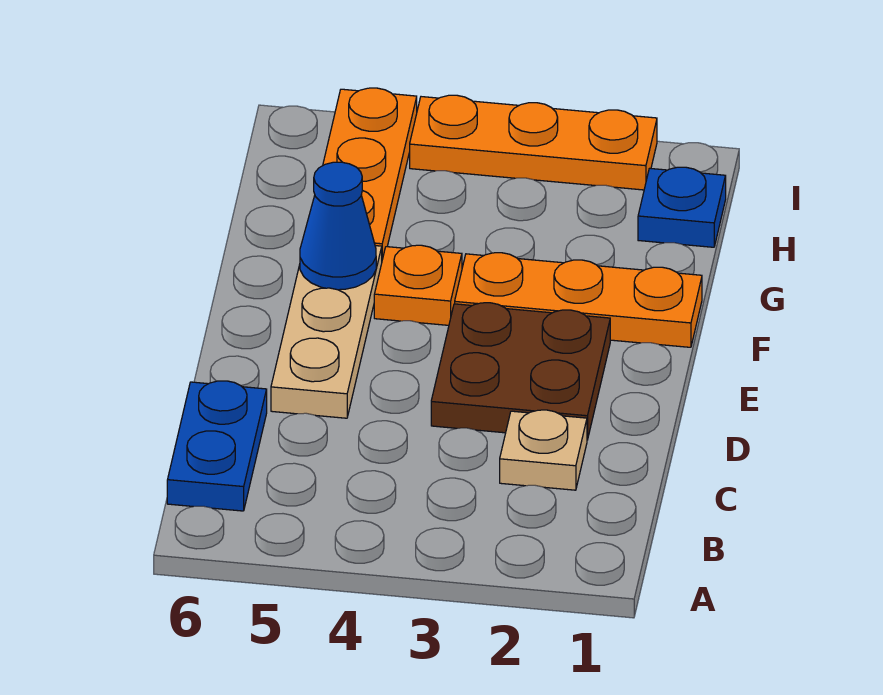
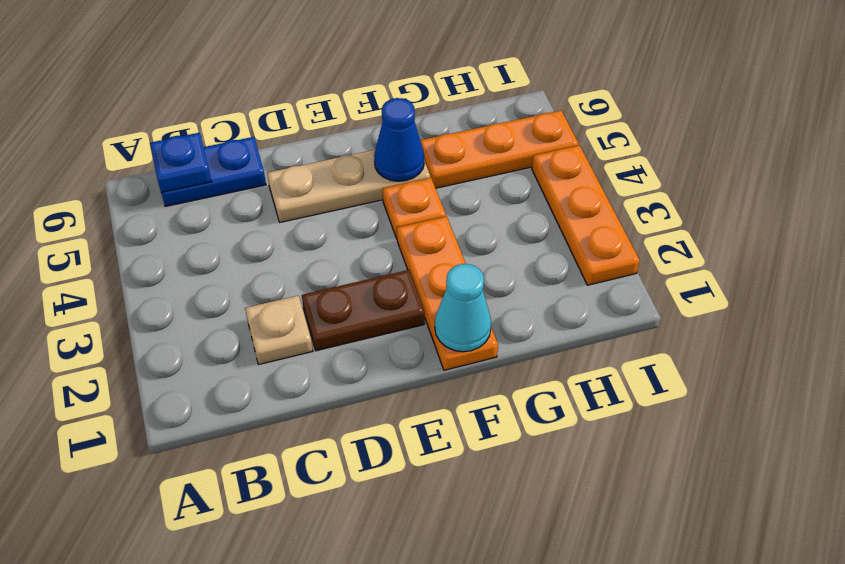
brown plate D2:E3 level 1 -> brown plate D2:E2 level 1
none -> cyan cone F1 level 2
blue plate H1 level 1 -> blue plate B6 level 2

